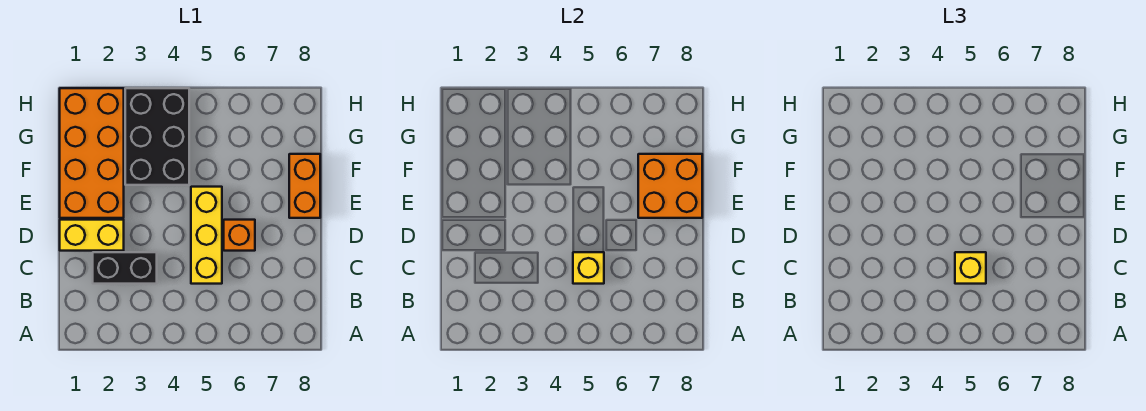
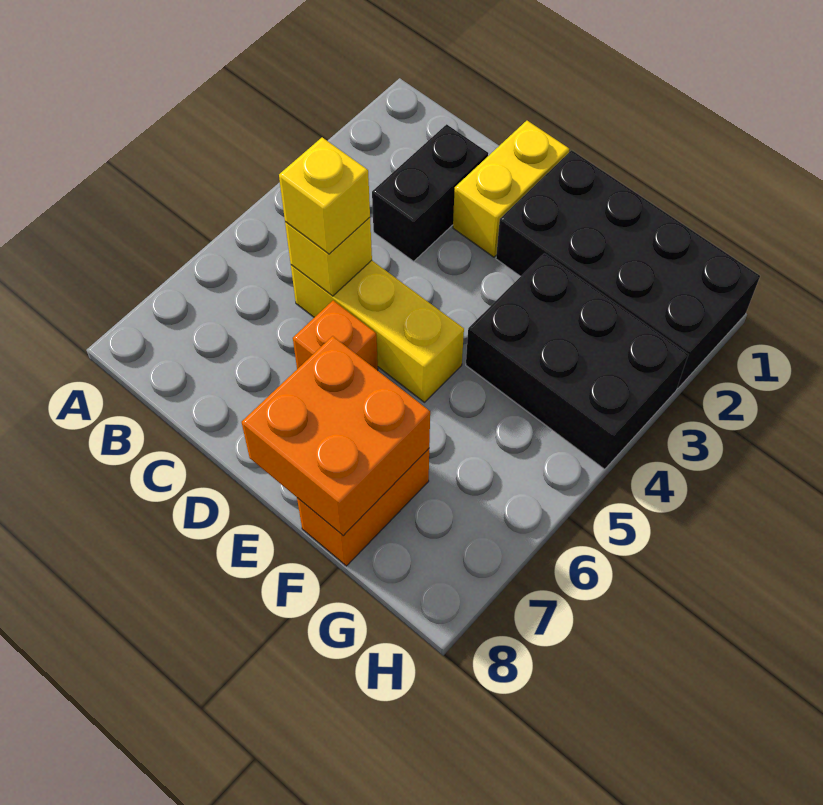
orange brick E1:H2 level 1 -> black brick E1:H2 level 1
orange brick E8:F8 level 1 -> orange brick F7:F8 level 1

